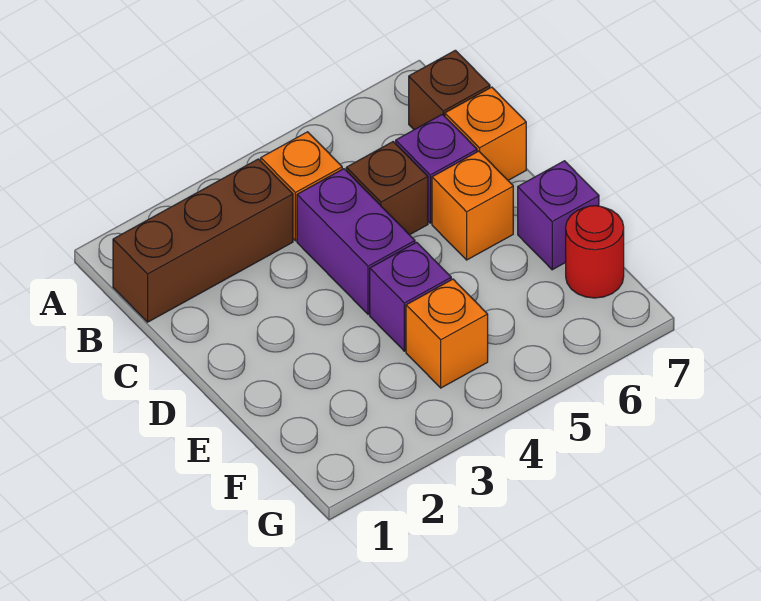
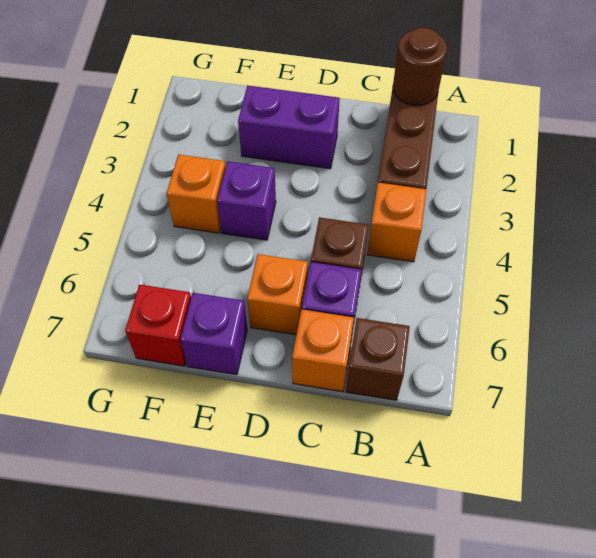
none -> brown round brick B1 level 2
purple brick C4:D4 level 1 -> purple brick D2:E2 level 1
red round brick F7 level 1 -> red brick F7 level 1

